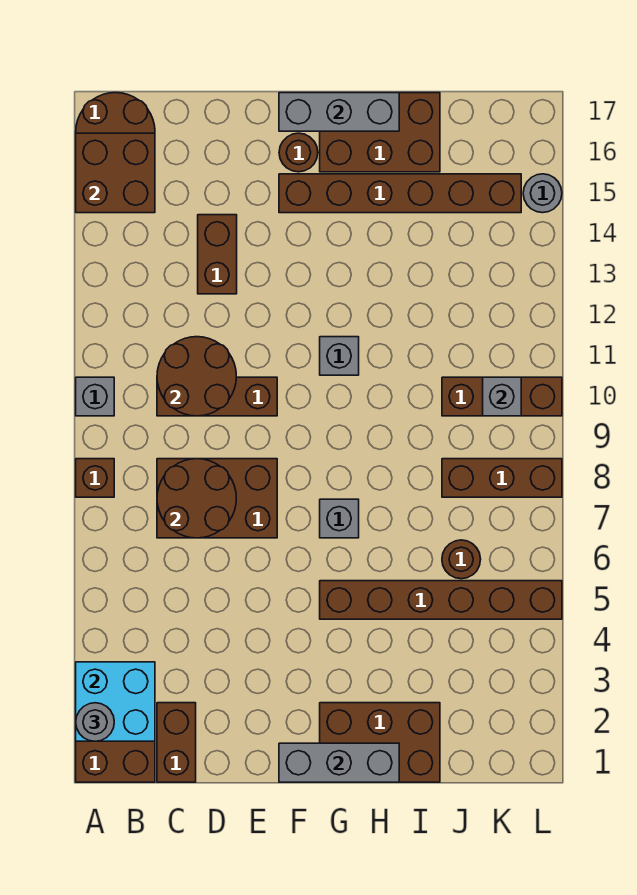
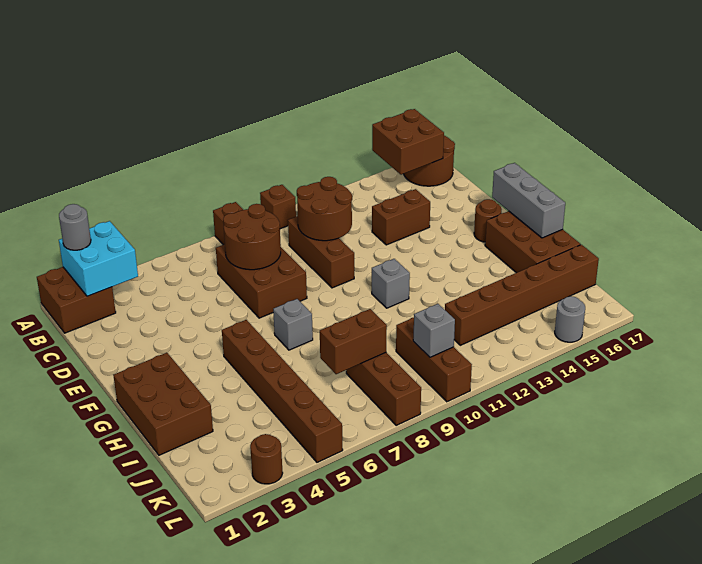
grey brick A10 level 1 -> brown brick A10 level 1
brown brick C1:C2 level 1 -> brown brick J7:J8 level 2
grey brick F1:H1 level 2 -> none
brown brick F15:K15 level 1 -> brown brick J12:J17 level 1
brown round brick J6 level 1 -> brown round brick L3 level 1

